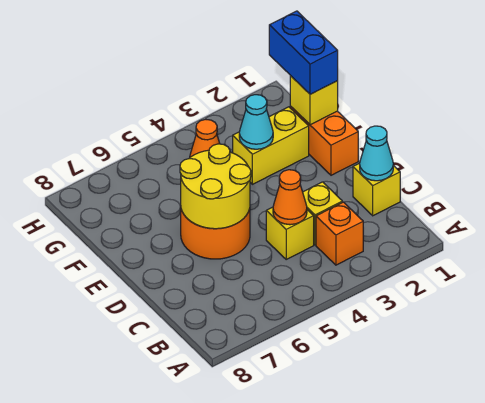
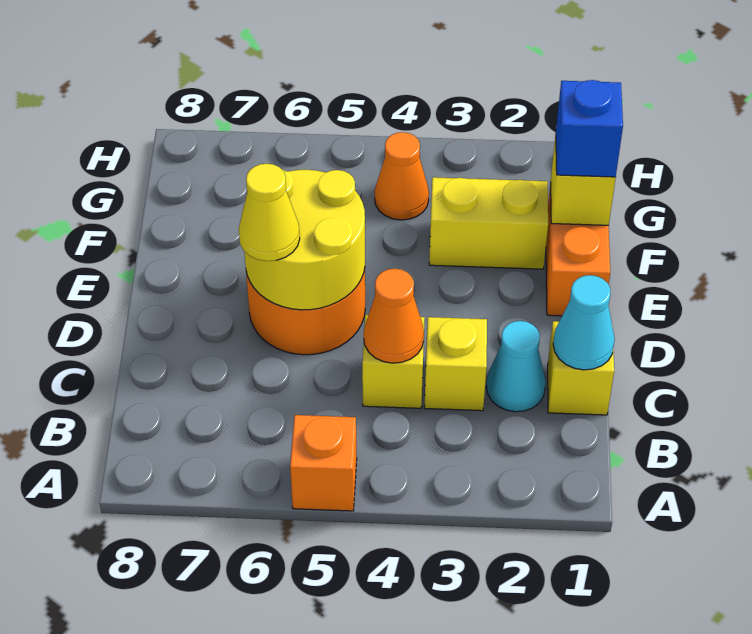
orange brick B3 level 1 -> orange brick A5 level 1
none -> yellow cone D6 level 3
blue brick F1:G1 level 3 -> blue brick F1 level 3
cyan cone F3 level 2 -> cyan cone C2 level 1

